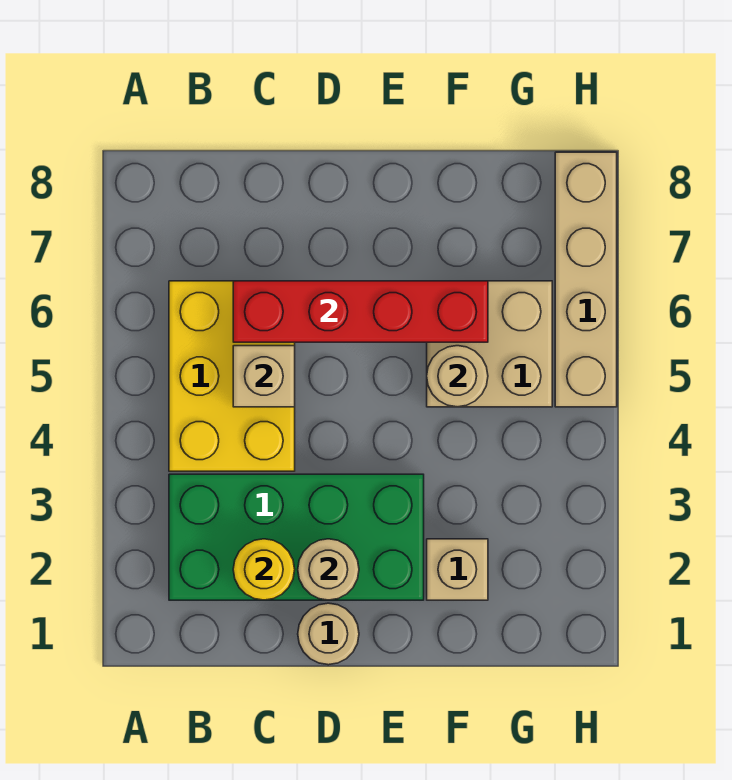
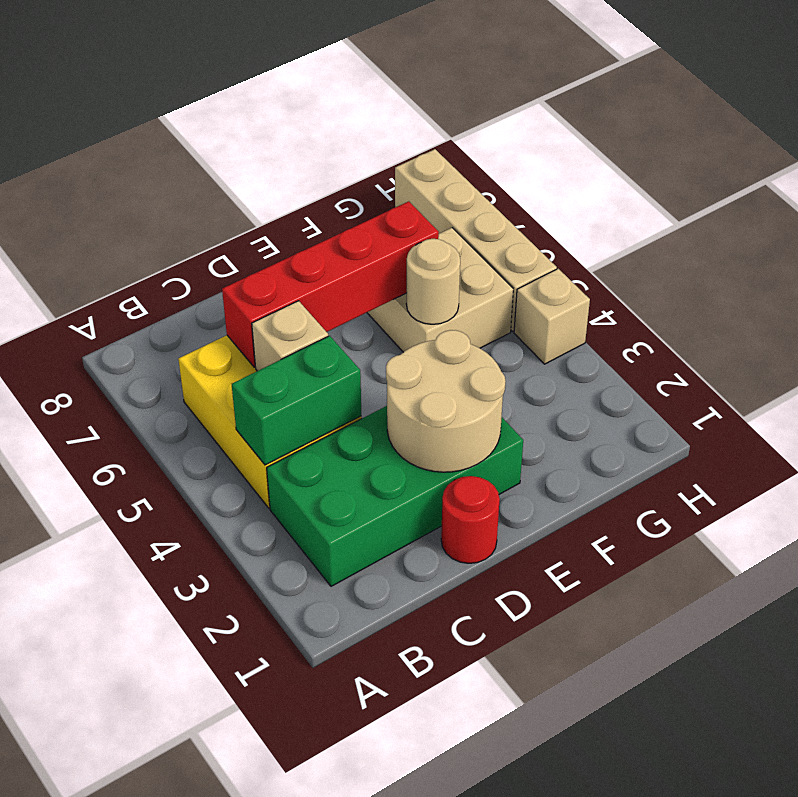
none -> green brick B4:C4 level 2
yellow round brick C2 level 2 -> none
tan round brick D1 level 1 -> red round brick D1 level 1
tan round brick D2 level 2 -> tan round brick D2:E3 level 2
tan brick F2 level 1 -> tan brick H4 level 1

